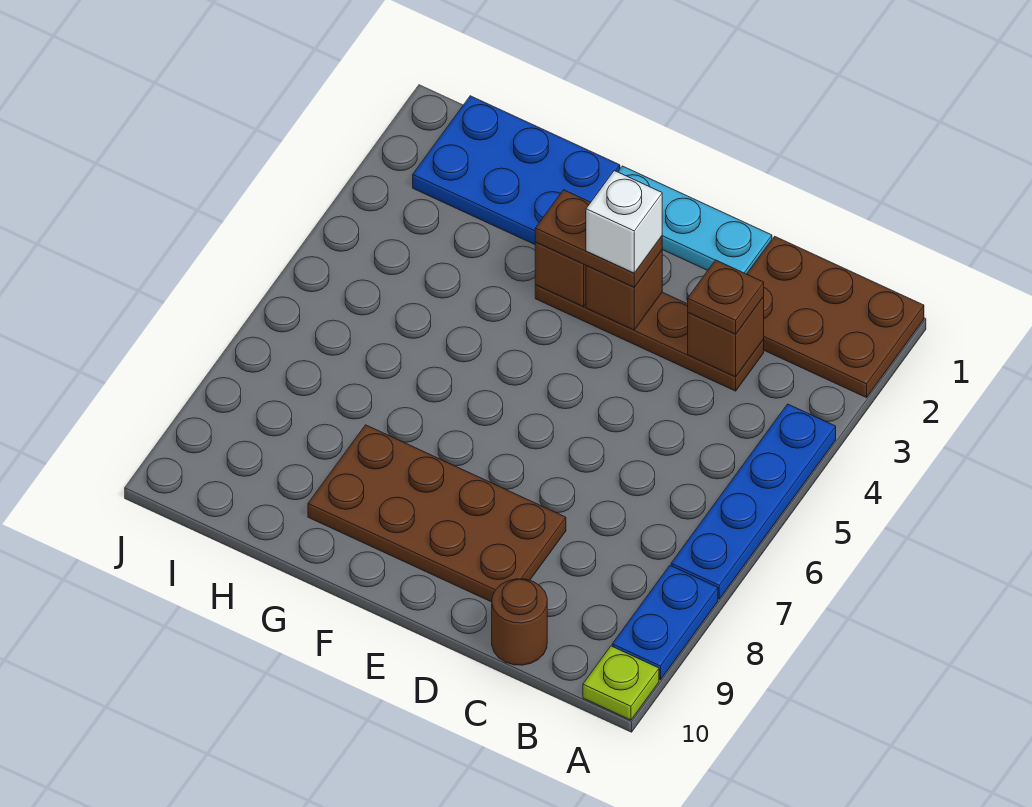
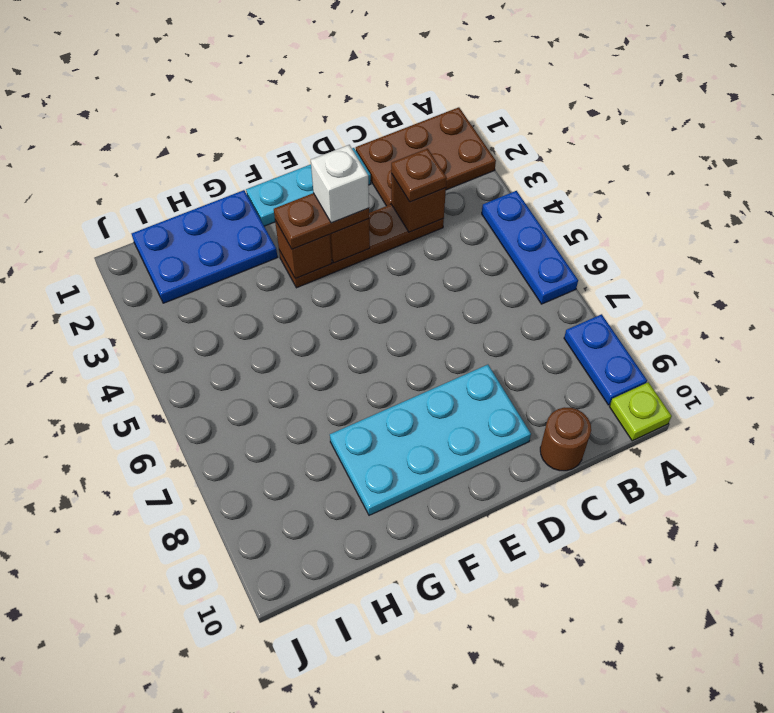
blue plate A4:A7 level 1 -> blue plate A4:A6 level 1
brown plate D8:G9 level 1 -> cyan plate D8:G9 level 1

